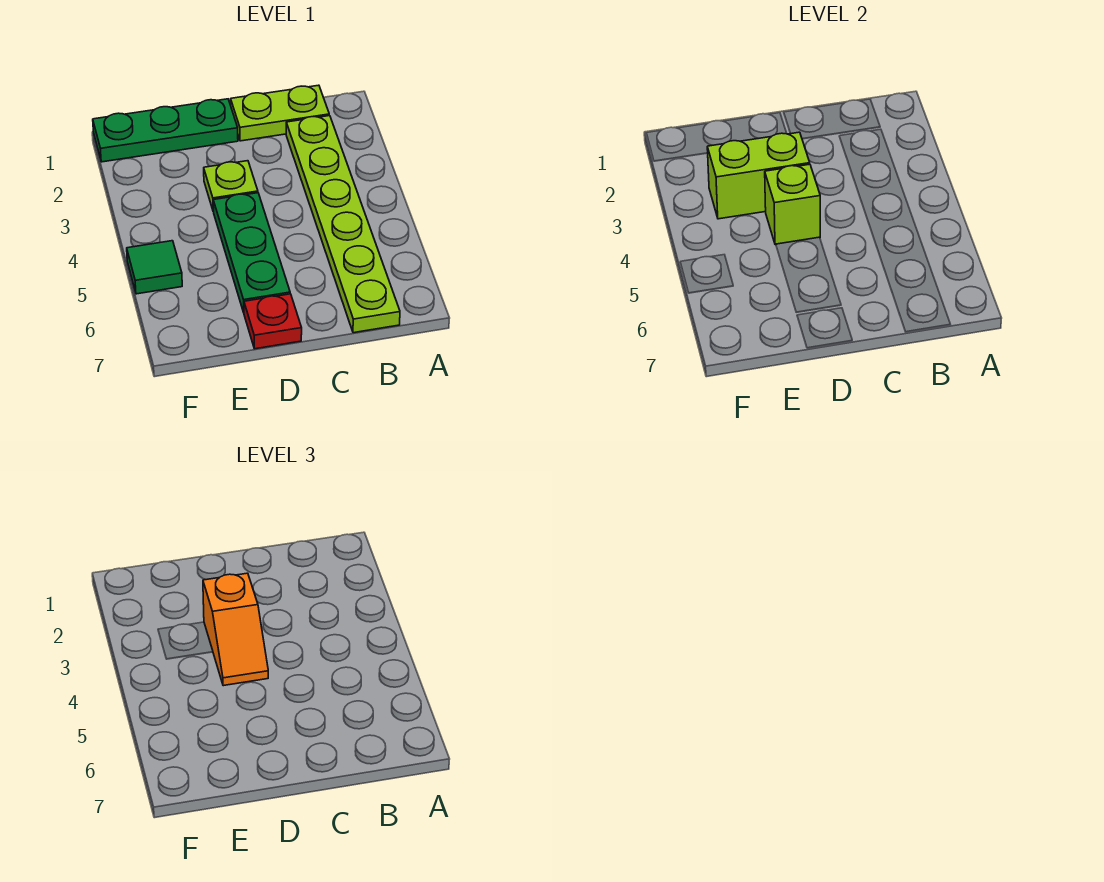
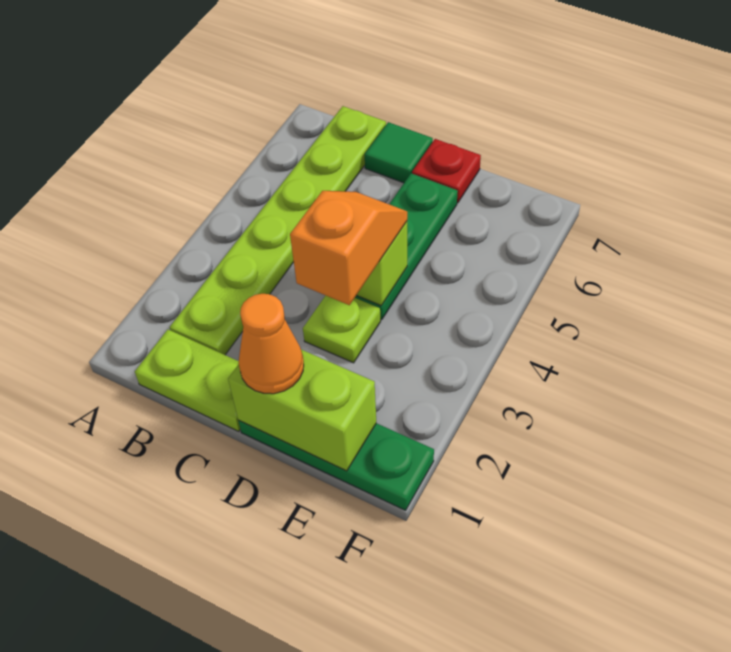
none -> orange cone D1 level 3
lime brick D3:E3 level 2 -> lime brick D1:E1 level 2
green tile F5 level 1 -> green tile C7 level 1

